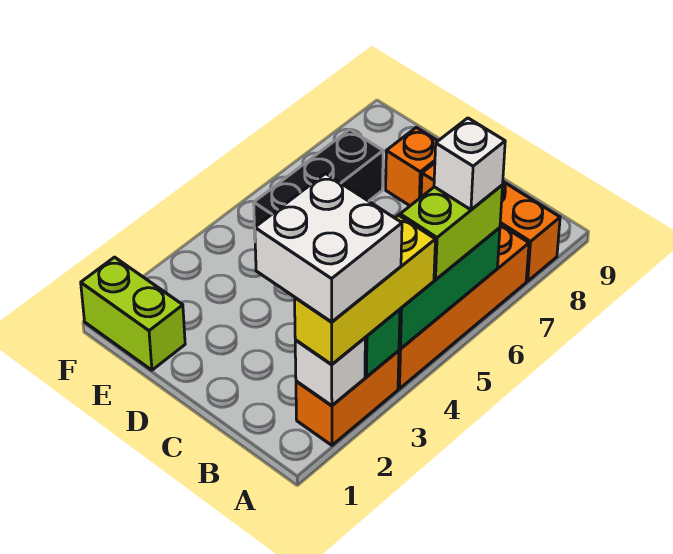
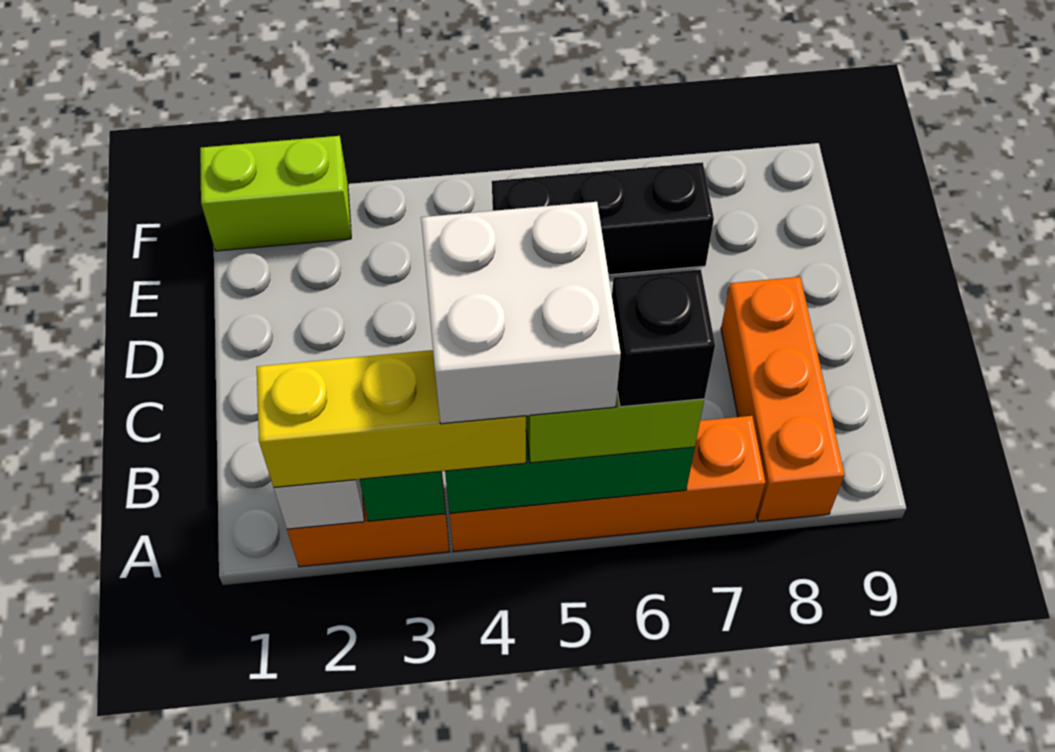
white brick A2:B3 level 4 -> white brick A4:B5 level 4
white brick A6 level 4 -> black brick A6 level 4
orange brick D8 level 1 -> none
lime brick E1:F1 level 1 -> lime brick F1:F2 level 1

